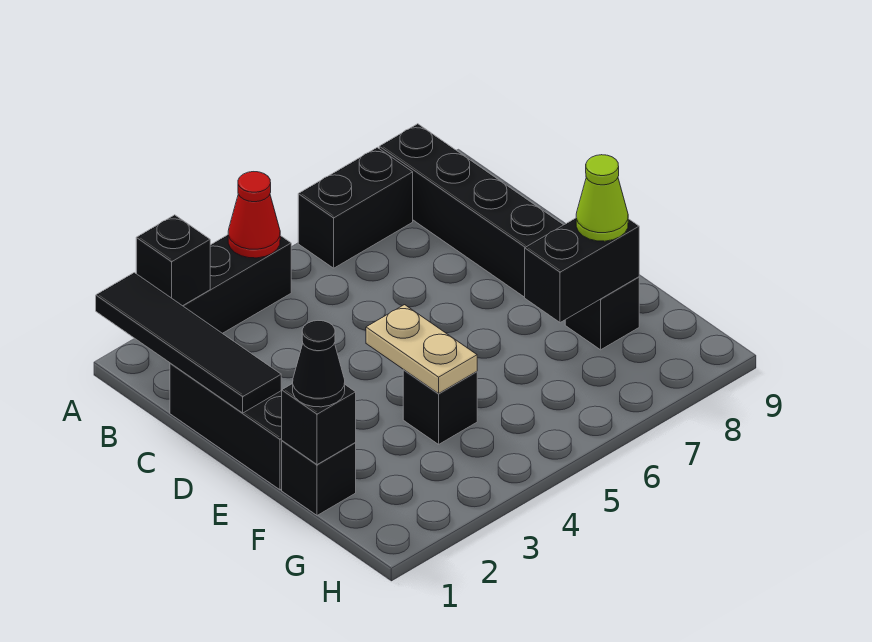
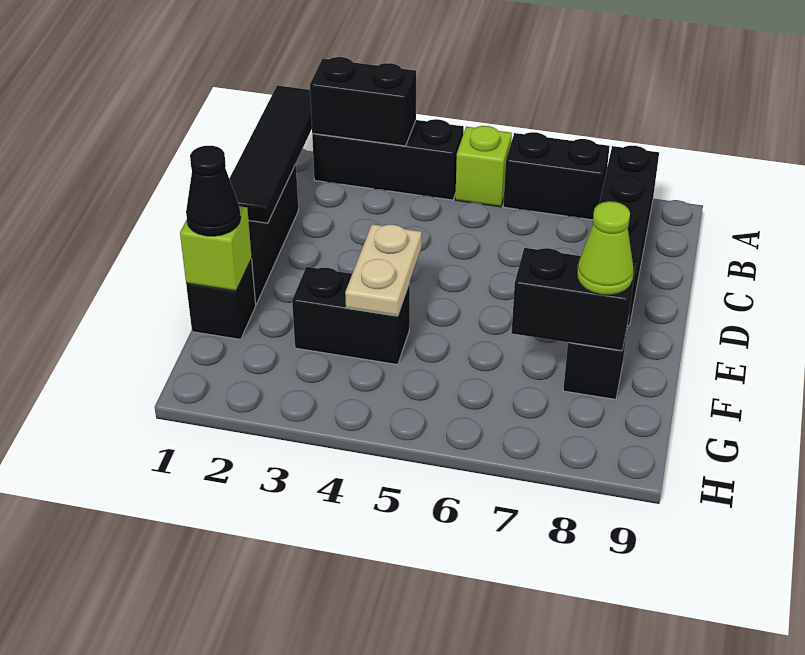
black brick A2 level 2 -> black brick A2:A3 level 2
red cone A4 level 2 -> none
none -> lime brick A5 level 1
black brick F1 level 2 -> lime brick F1 level 2
black brick F4 level 1 -> black brick F3:F4 level 1

